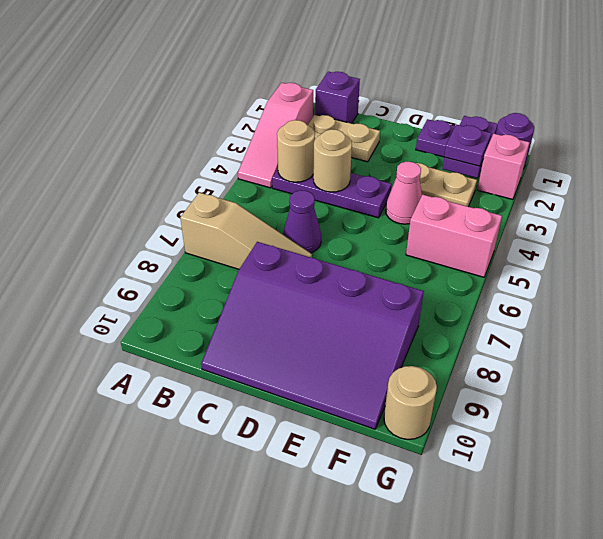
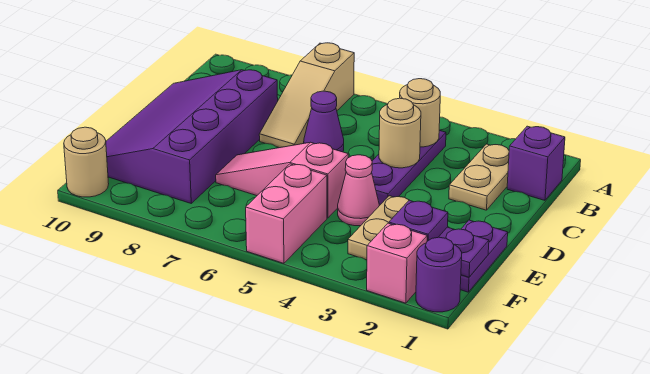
pink slope A2:A4 level 1 top 2 -> pink slope E5:E7 level 1 top 5

